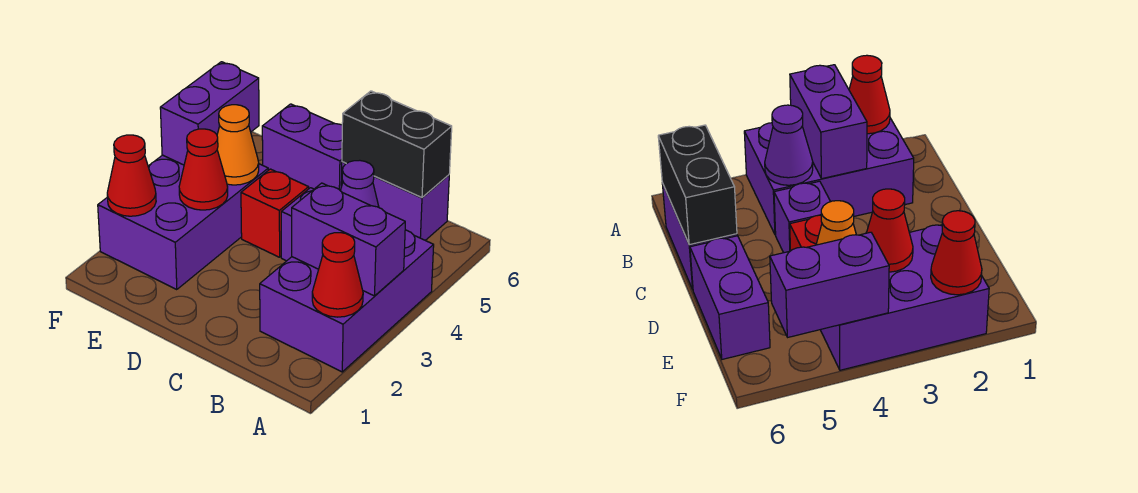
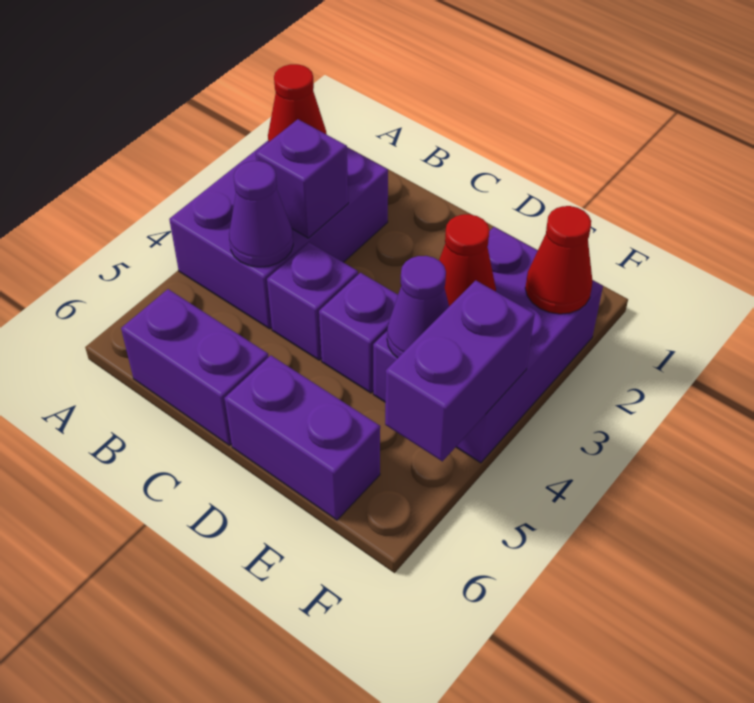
purple brick A3:B3 level 2 -> purple brick B3 level 2
black brick B6:C6 level 2 -> none
red brick D4 level 1 -> purple brick D4 level 1
orange cone E4 level 2 -> purple cone E4 level 2

